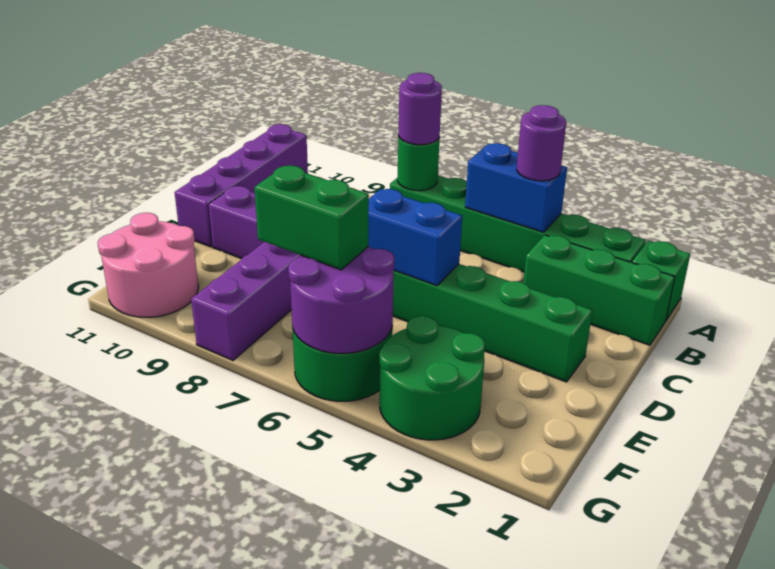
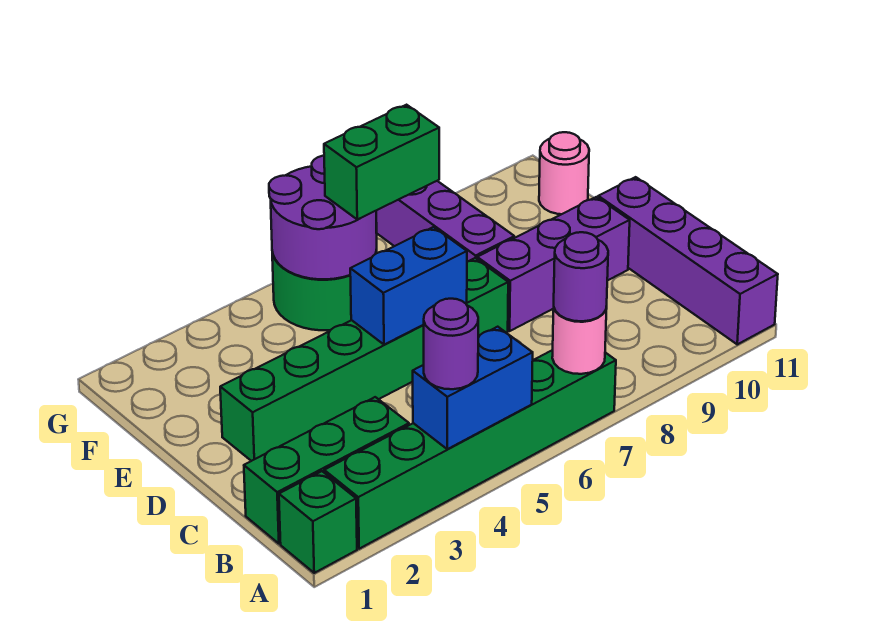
green round brick A7 level 2 -> pink round brick A7 level 2
green round brick F3:G4 level 1 -> none
pink round brick F10:G11 level 1 -> pink round brick F11 level 1

